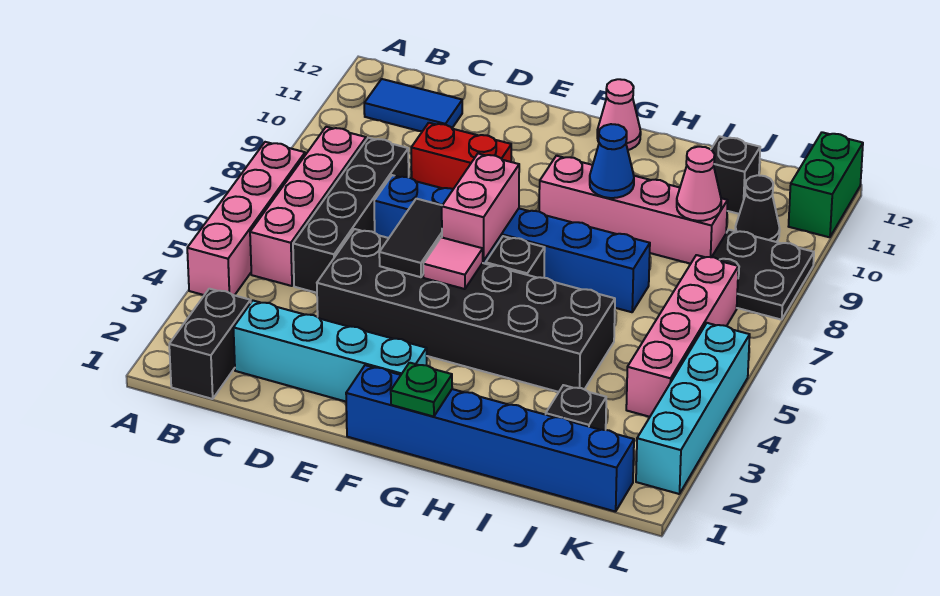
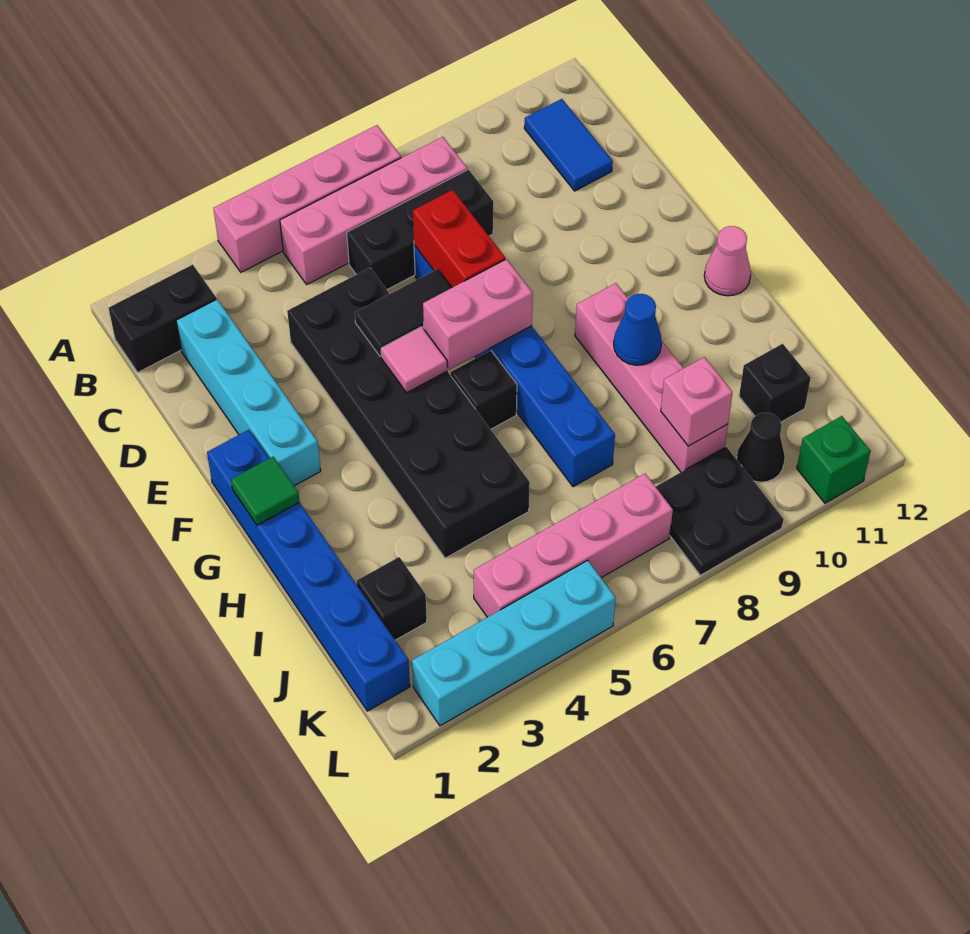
black brick C5:C8 level 1 -> black brick C6:C8 level 1
red brick D9:E9 level 1 -> red brick D7:E7 level 2
green plate G1 level 2 -> green tile G1 level 2
pink cone J9 level 2 -> pink brick J9 level 2
green brick L11:L12 level 1 -> green brick L11 level 1

